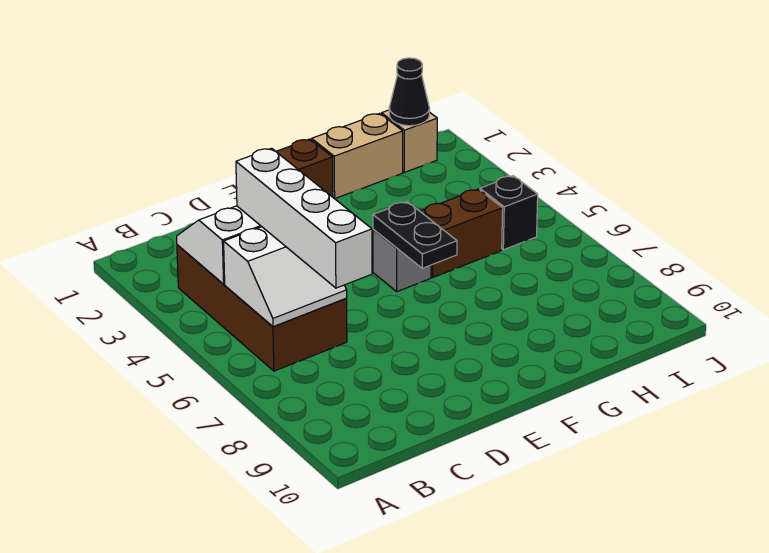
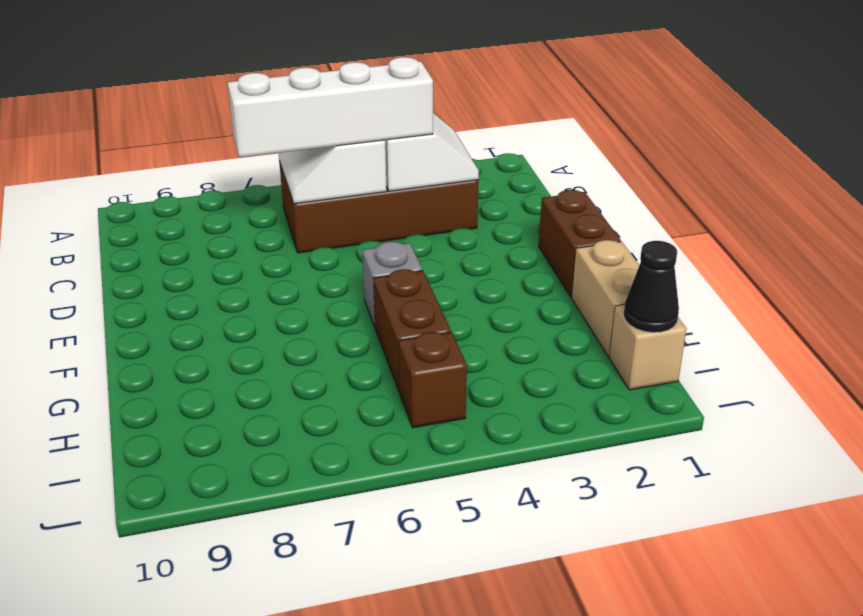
black plate F5:F6 level 2 -> none
black brick I5 level 1 -> brown brick I5 level 1

